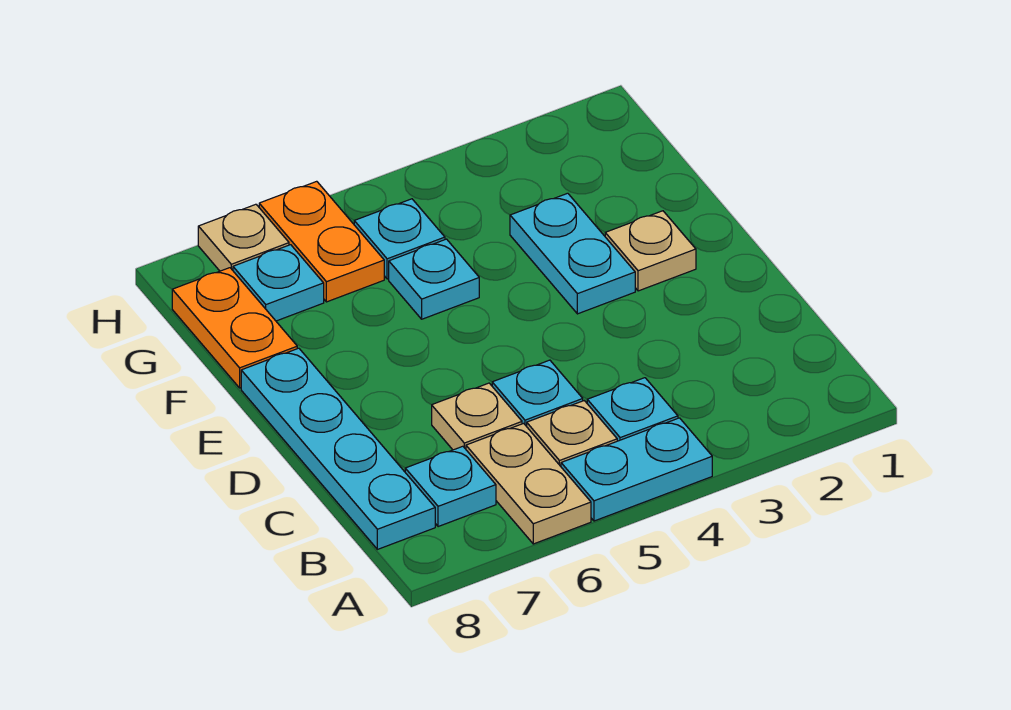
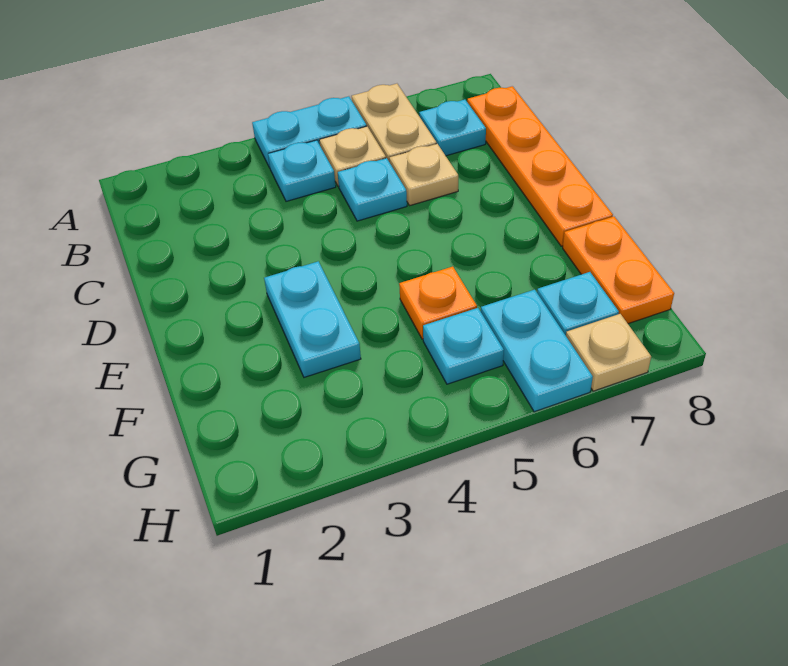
cyan plate B8:E8 level 1 -> orange plate B8:E8 level 1
tan plate E2 level 1 -> none
cyan plate F5 level 1 -> orange plate F5 level 1
orange plate G6:H6 level 1 -> cyan plate G6:H6 level 1

